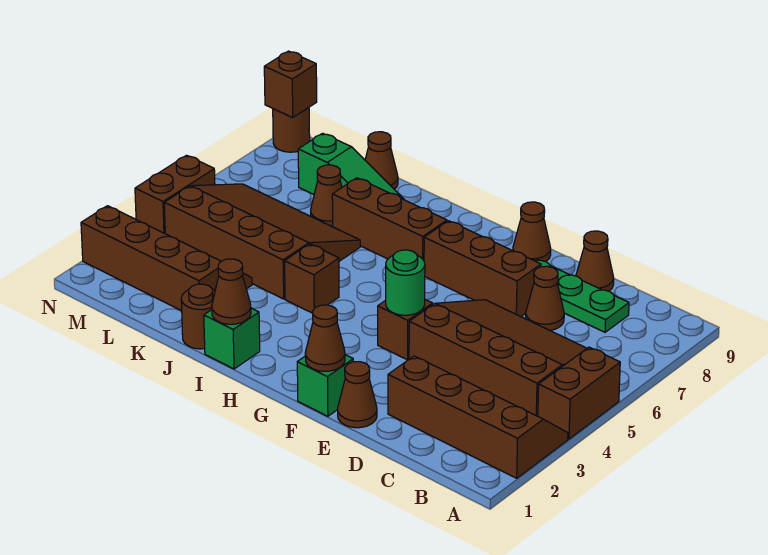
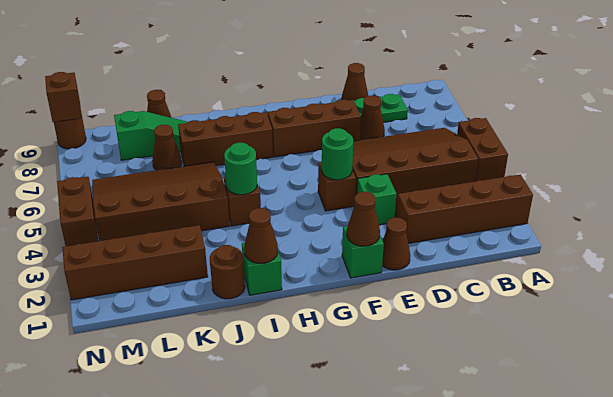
none -> green brick E3 level 1
brown cone F9 level 1 -> none
none -> green round brick I4 level 2

